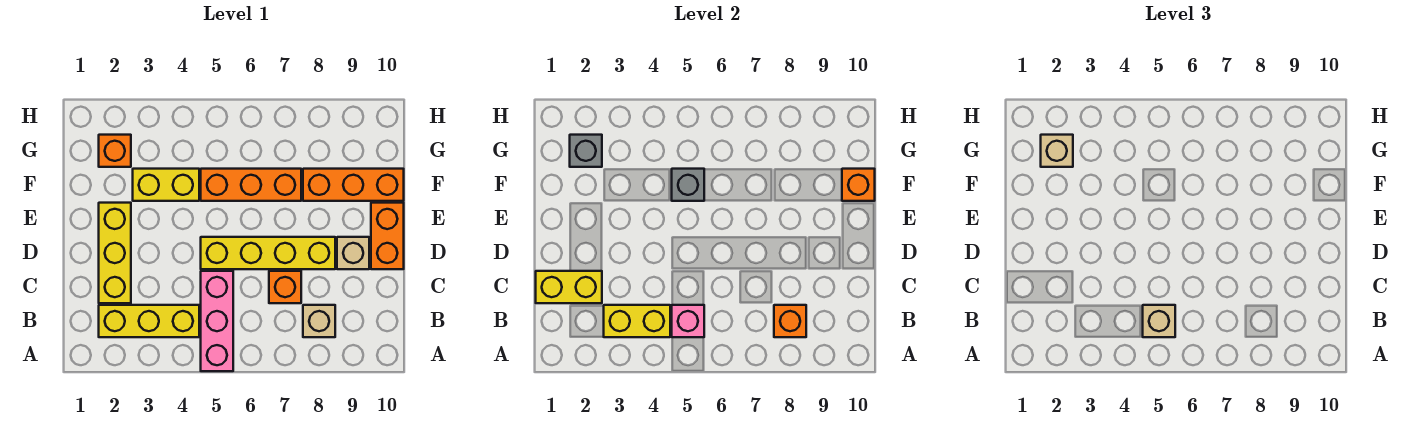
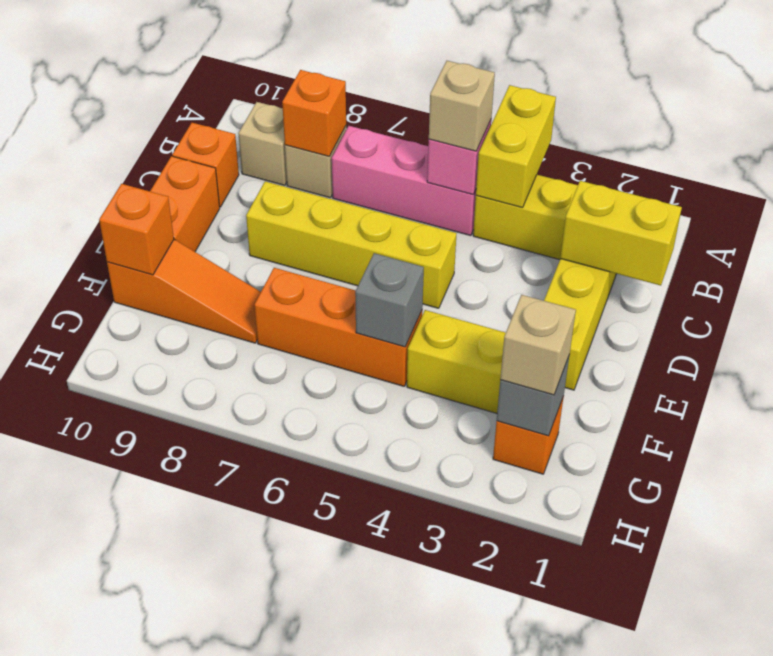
pink brick A5:C5 level 1 -> pink brick B5:B7 level 1
yellow brick B3:B4 level 2 -> yellow brick A4:B4 level 2
orange brick C7 level 1 -> orange brick C10 level 1
tan brick D9 level 1 -> tan brick B9 level 1
orange brick F8:F10 level 1 -> orange slope F8:F10 level 1 top 10

